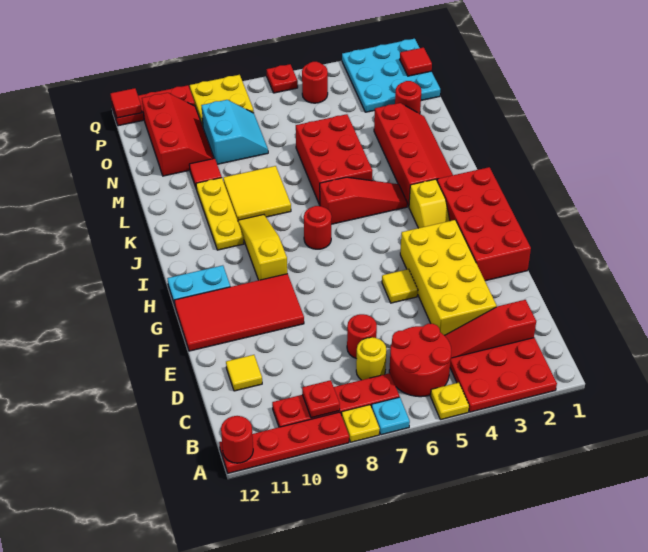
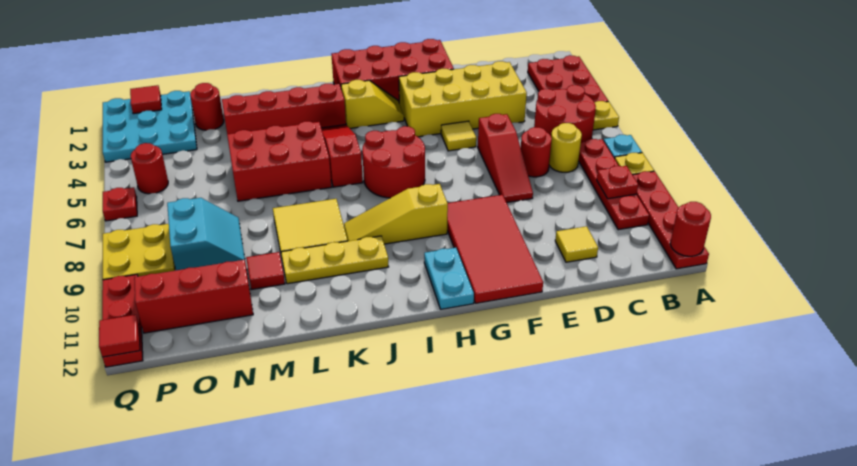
red slope C2:C4 level 1 top 2 -> red slope E6:E8 level 1 top 6
red round brick I7 level 1 -> red round brick H6:I7 level 1
cyan slope N8:O9 level 1 top 9 -> cyan slope N8:O9 level 1 top O

